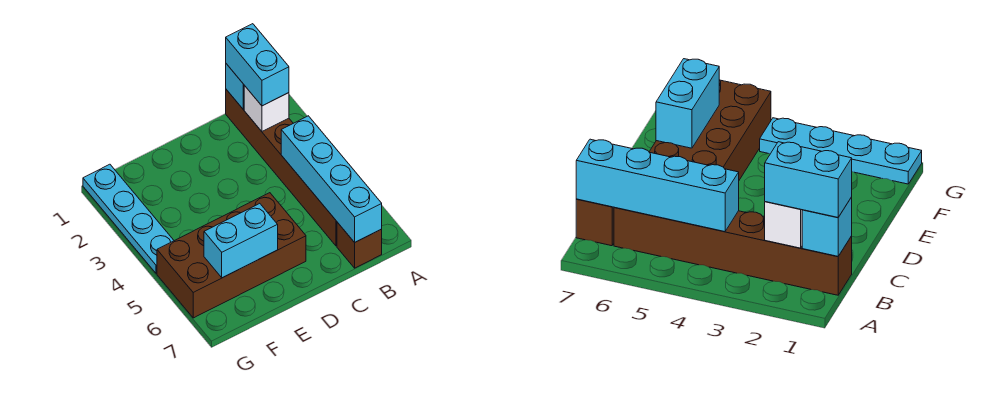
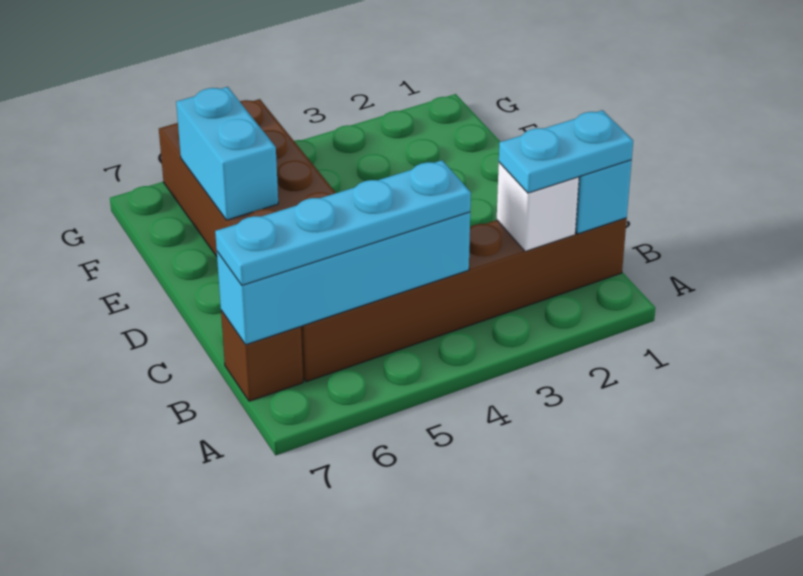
cyan brick B1:B2 level 3 -> cyan plate B1:B2 level 3
cyan plate G1:G4 level 1 -> cyan plate B4:B7 level 3

